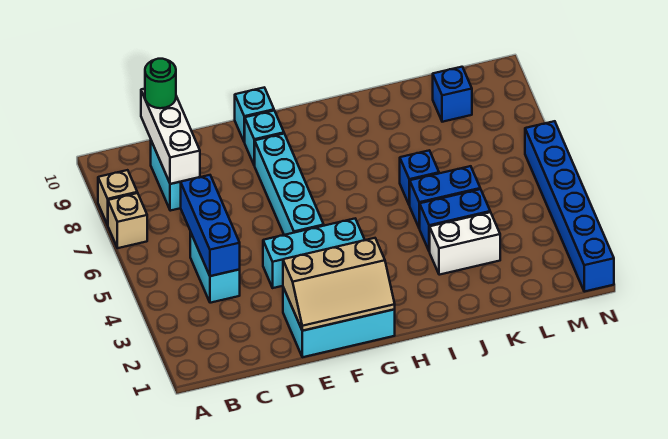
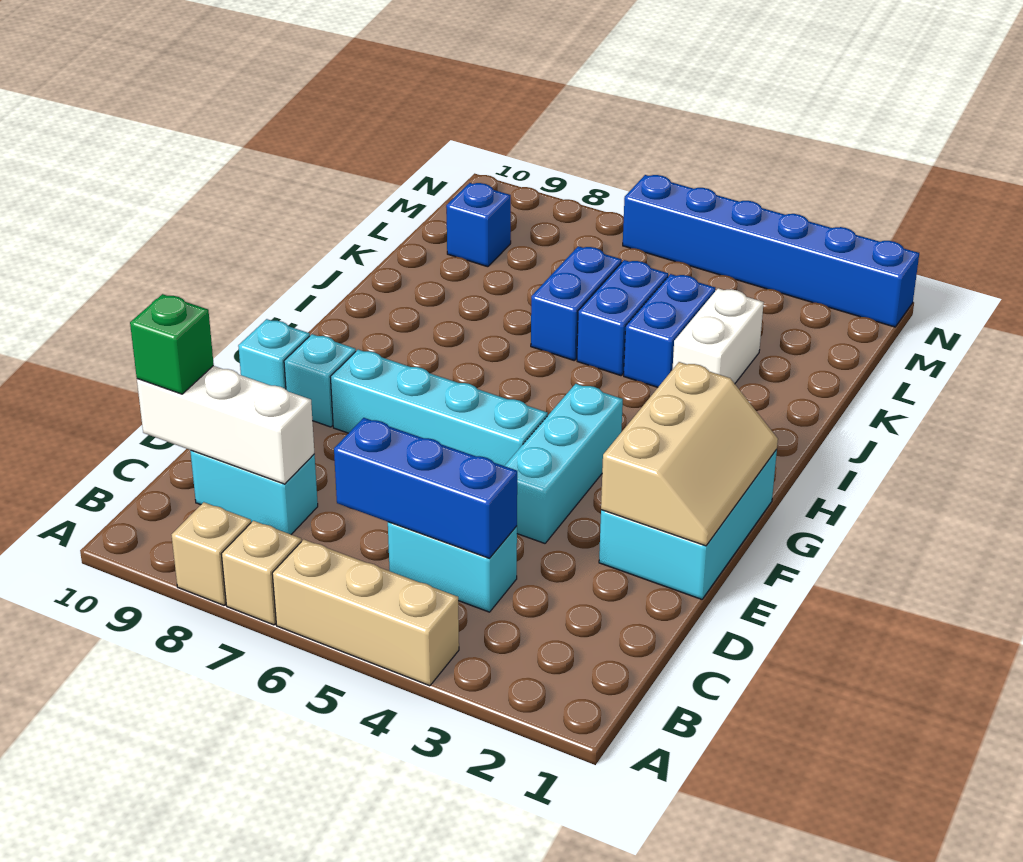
none -> tan brick A4:A6 level 1
green round brick C10 level 3 -> green brick C10 level 3
blue brick J6 level 1 -> blue brick J6:K6 level 1

